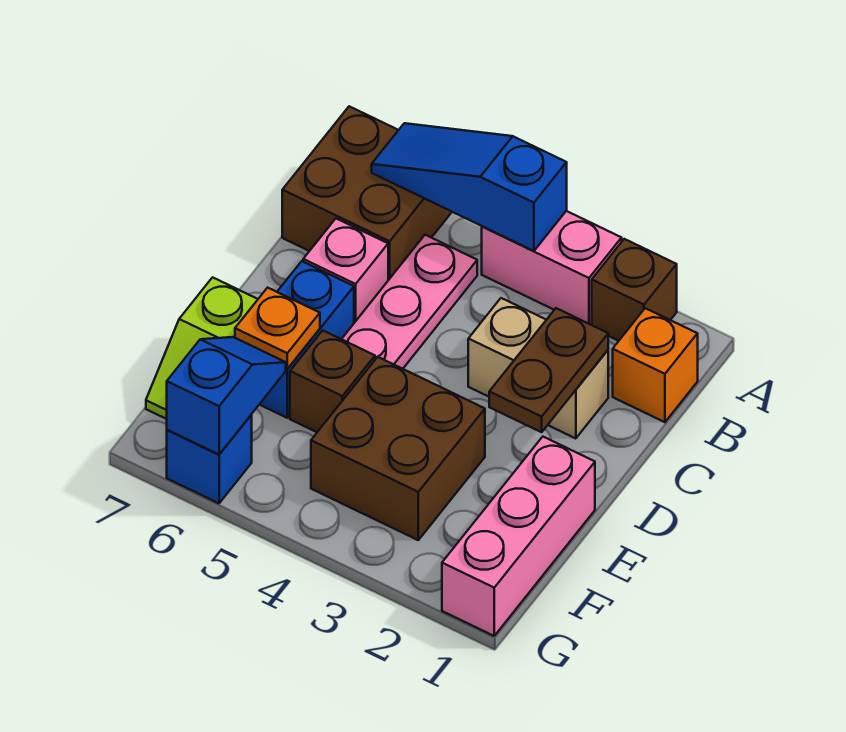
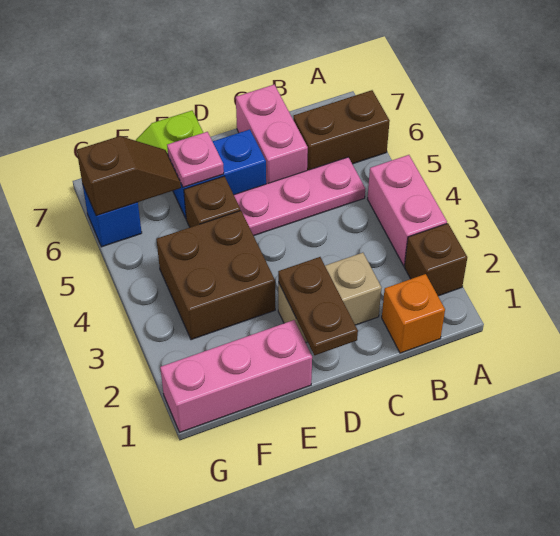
blue slope A4:A6 level 2 top 4 -> none
brown brick A6:B7 level 1 -> brown brick A6:B6 level 1
tan brick C2:C3 level 1 -> tan brick C2:D2 level 1
brown plate C2:D2 level 2 -> brown plate D1:D2 level 2
pink brick C6 level 1 -> pink brick C6:C7 level 1
orange plate E6 level 2 -> pink plate E6 level 2
blue slope F6:G6 level 2 top G -> brown slope F6:G6 level 2 top G

